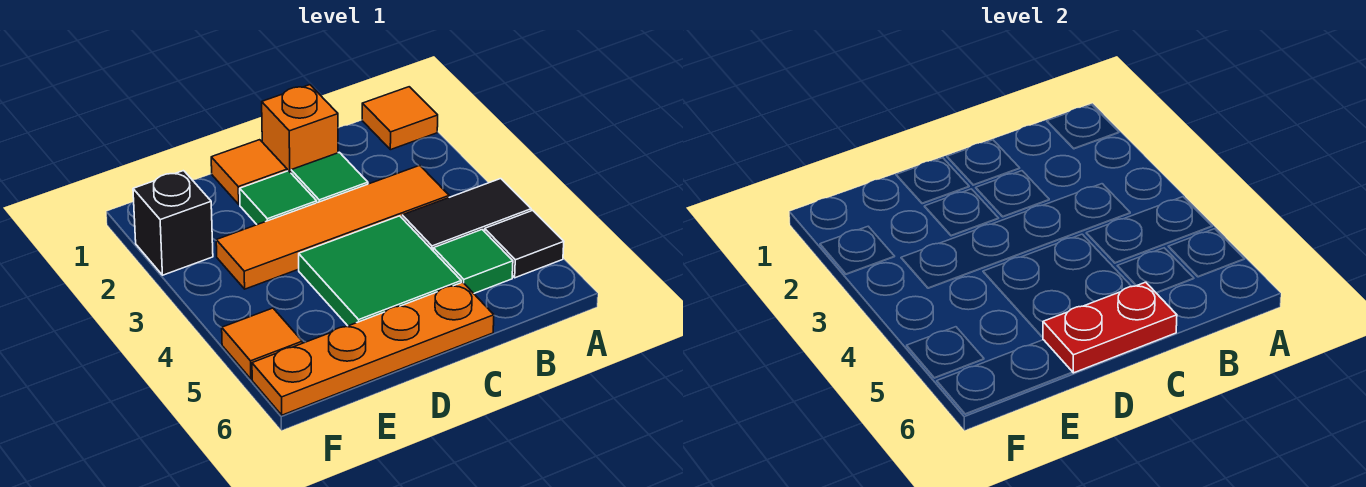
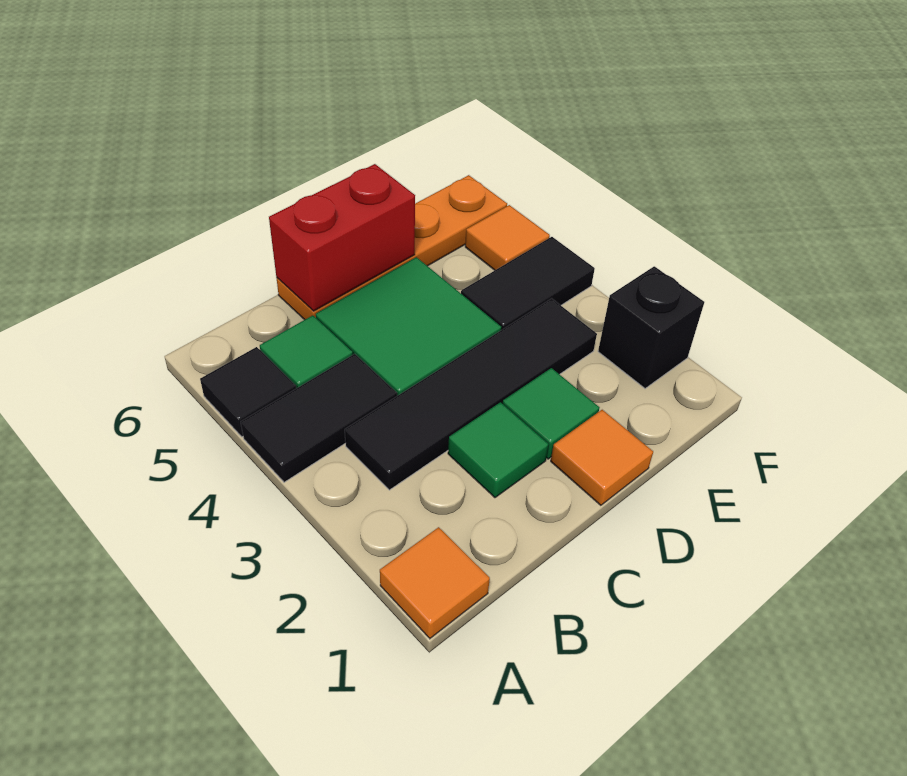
orange tile B3:E3 level 1 -> black tile B3:E3 level 1
orange brick C1 level 1 -> none
red plate C6:D6 level 2 -> red brick C6:D6 level 2
none -> black tile E4:F4 level 1

